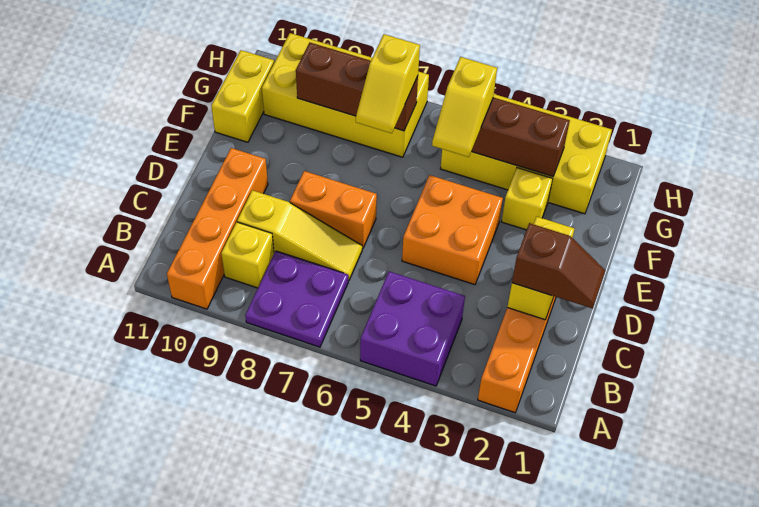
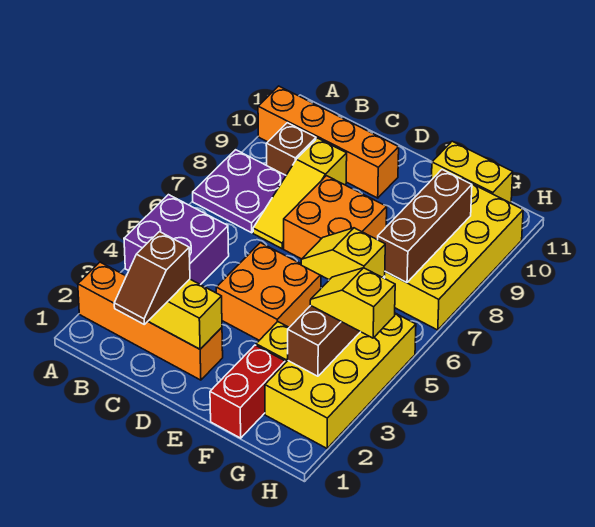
yellow brick B9 level 1 -> brown brick B9 level 1
orange brick D7:D8 level 1 -> orange brick D7:E8 level 1
none -> red brick F1:F2 level 1
yellow slope F7:G7 level 3 top G -> yellow slope G4:H4 level 3 top H

